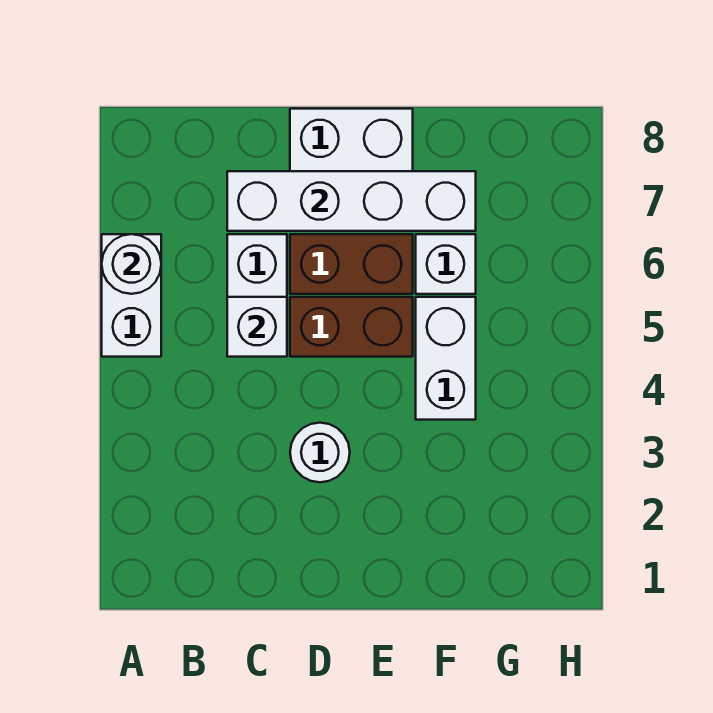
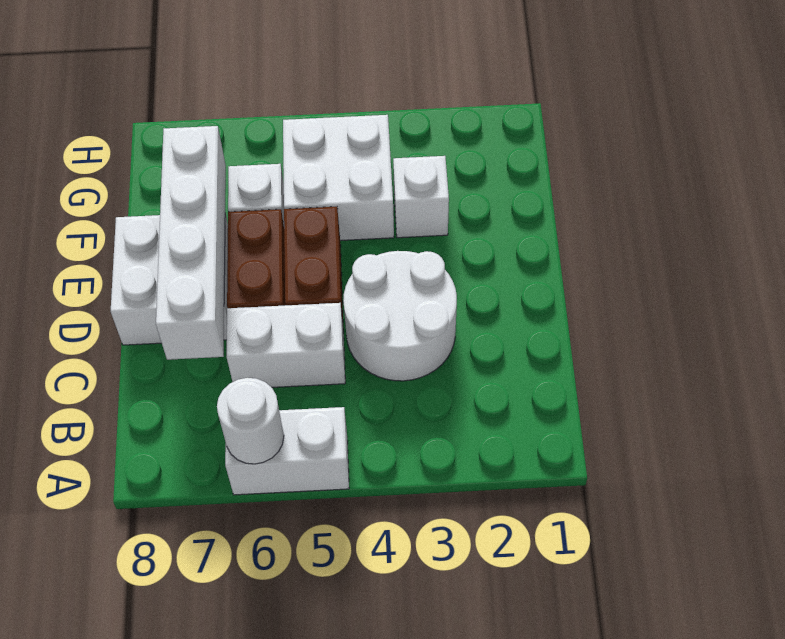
white brick C5 level 2 -> white brick F3 level 1
white round brick D3 level 1 -> white round brick C3:D4 level 1
white brick F4:F5 level 1 -> white brick F4:G5 level 1

